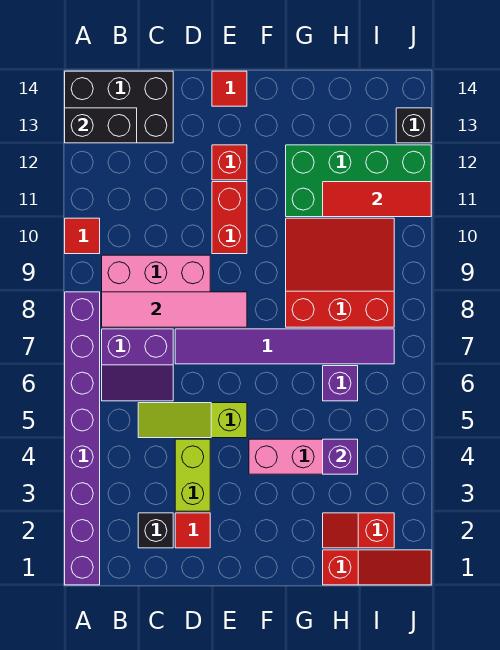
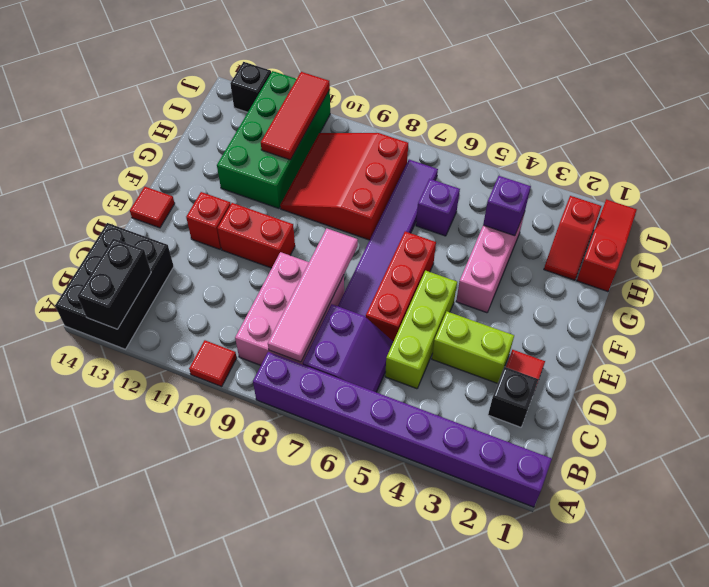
lime slope C5:E5 level 1 top E -> lime brick C5:E5 level 1
none -> red brick D6:F6 level 1

